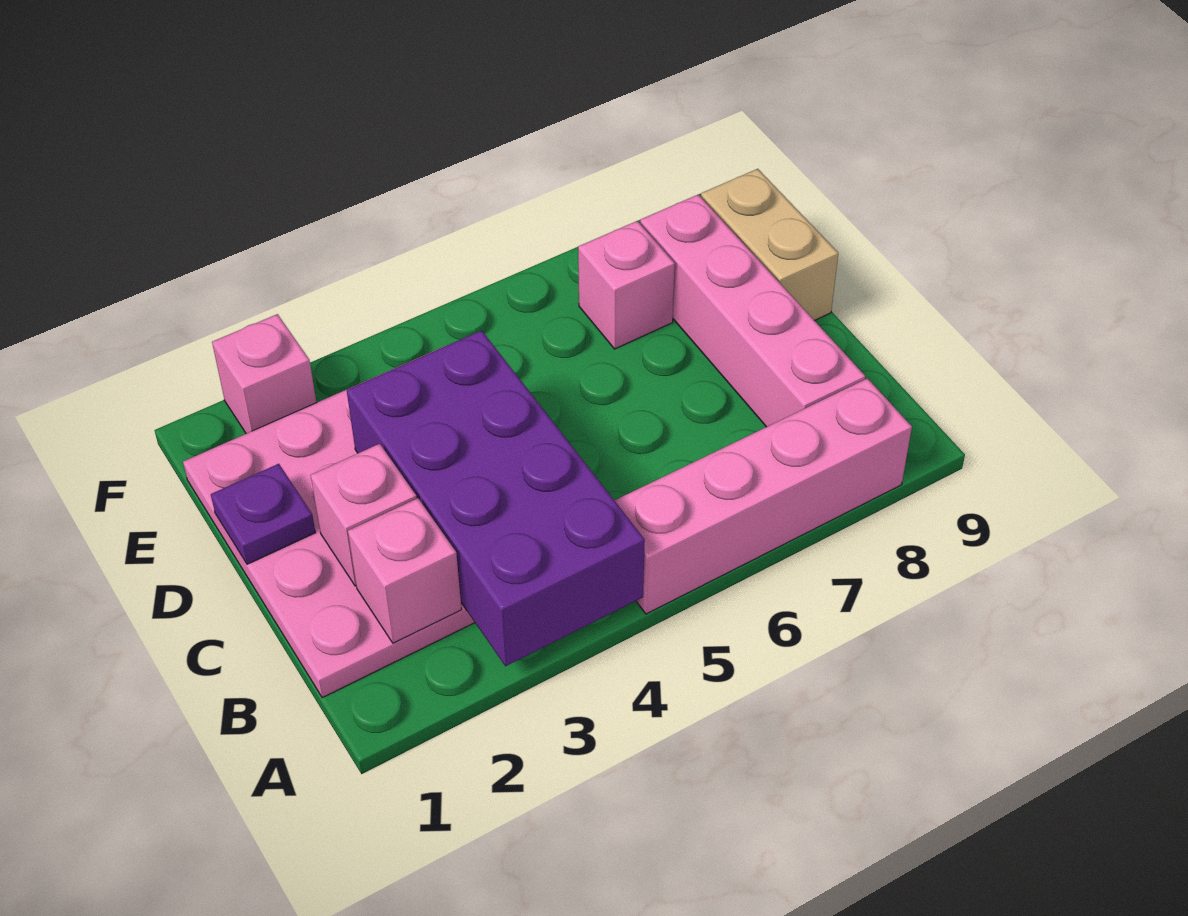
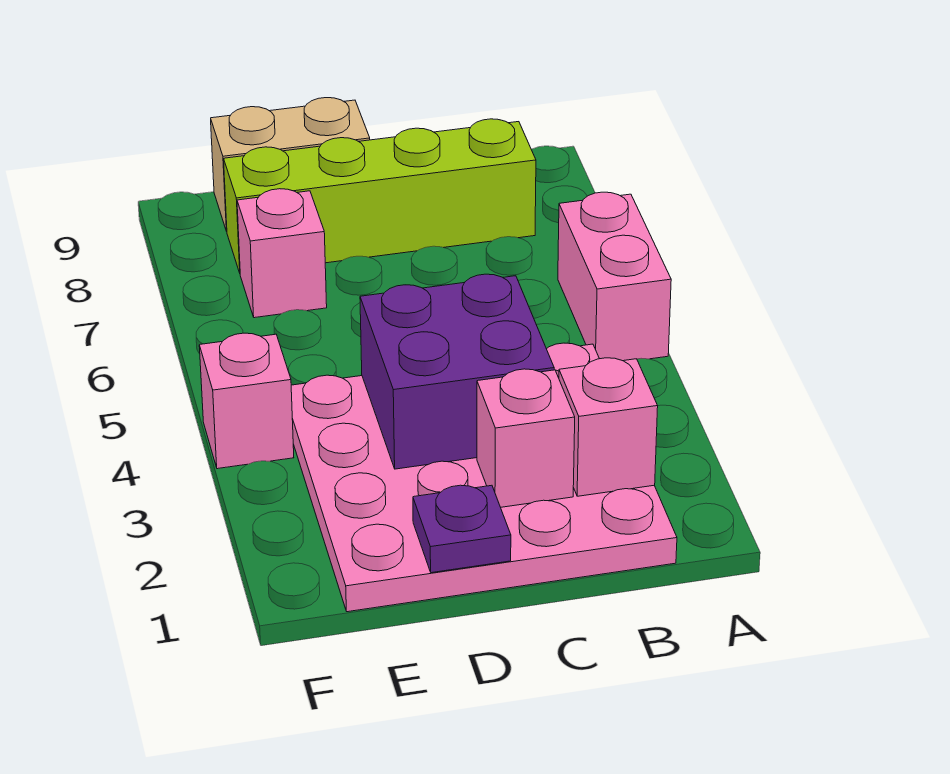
purple brick A3:D4 level 2 -> purple brick C3:D4 level 2
pink brick A5:A8 level 1 -> pink brick A5:A6 level 1
pink brick B8:E8 level 1 -> lime brick B8:E8 level 1
pink brick F2 level 1 -> pink brick F4 level 1

